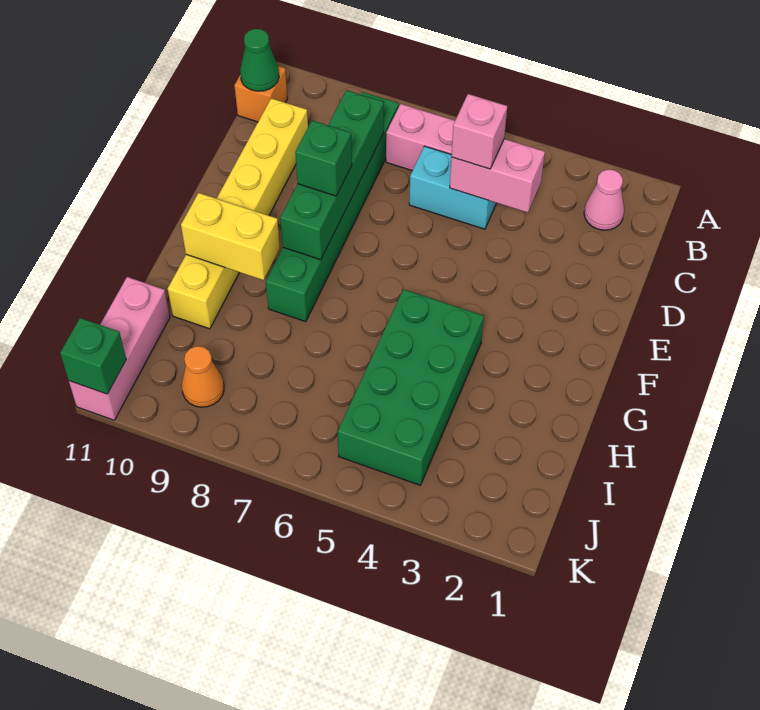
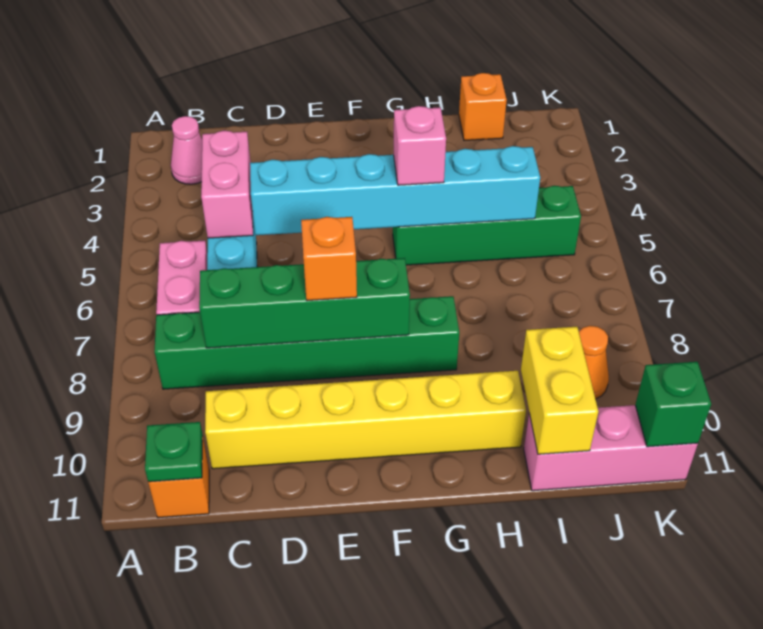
green cone B11 level 2 -> green plate B11 level 2
pink brick C5 level 3 -> pink brick G5 level 3
none -> cyan brick D5:I5 level 2
green brick E8 level 3 -> orange brick E8 level 3
green brick G4:J5 level 1 -> green brick G5:J5 level 1
yellow brick G9:G10 level 2 -> yellow brick I10:I11 level 2
none -> orange brick I1 level 1

